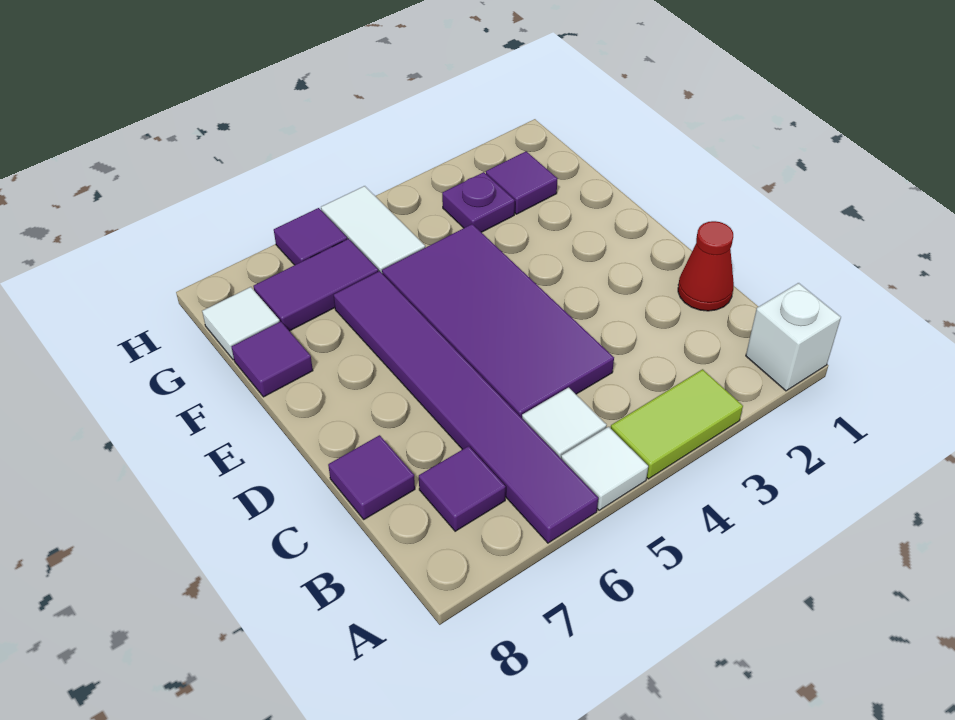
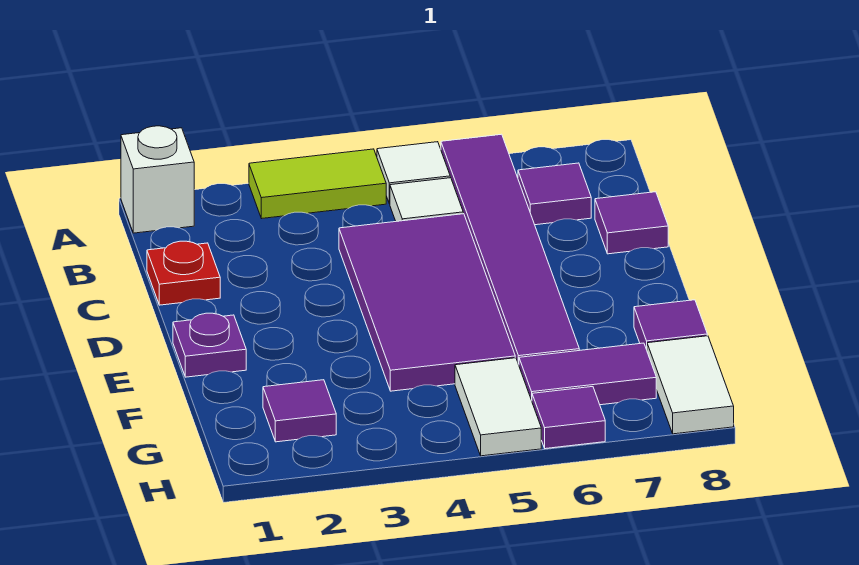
red cone C1 level 1 -> red plate C1 level 1
purple plate G3 level 1 -> purple plate E1 level 1
white tile G8 level 1 -> white tile G8:H8 level 1

